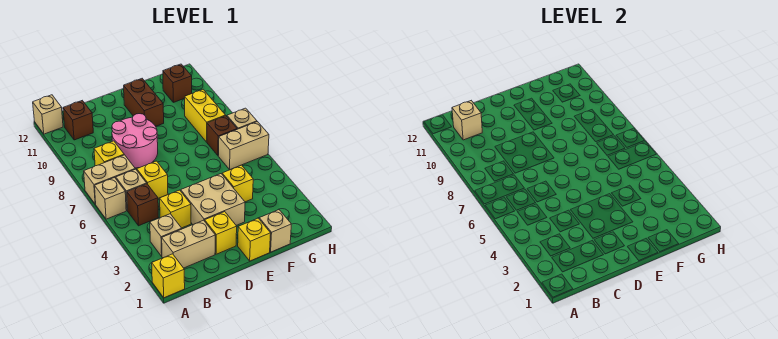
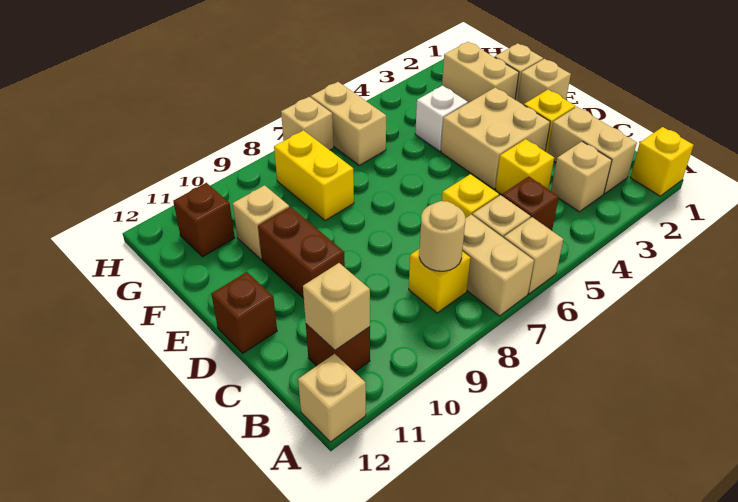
none -> tan round brick B8 level 2
pink round brick C8:D9 level 1 -> none
yellow brick E1 level 1 -> tan brick E1 level 1
brown brick E10:E11 level 1 -> brown brick D10:E10 level 1
none -> tan brick F2:G2 level 1
yellow brick F4 level 1 -> white brick F4 level 1
none -> tan brick F10 level 1
brown brick G7 level 1 -> brown brick D12 level 1
yellow brick G8:G9 level 1 -> yellow brick F8:G8 level 1

